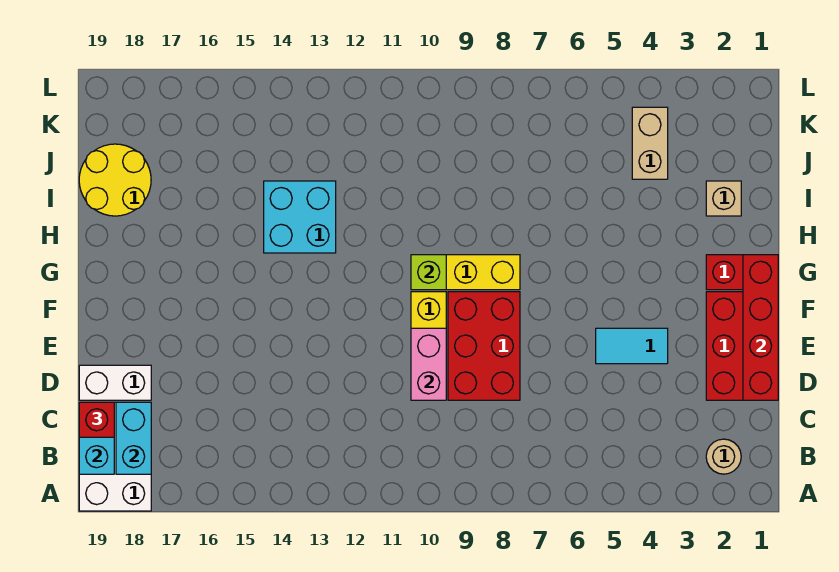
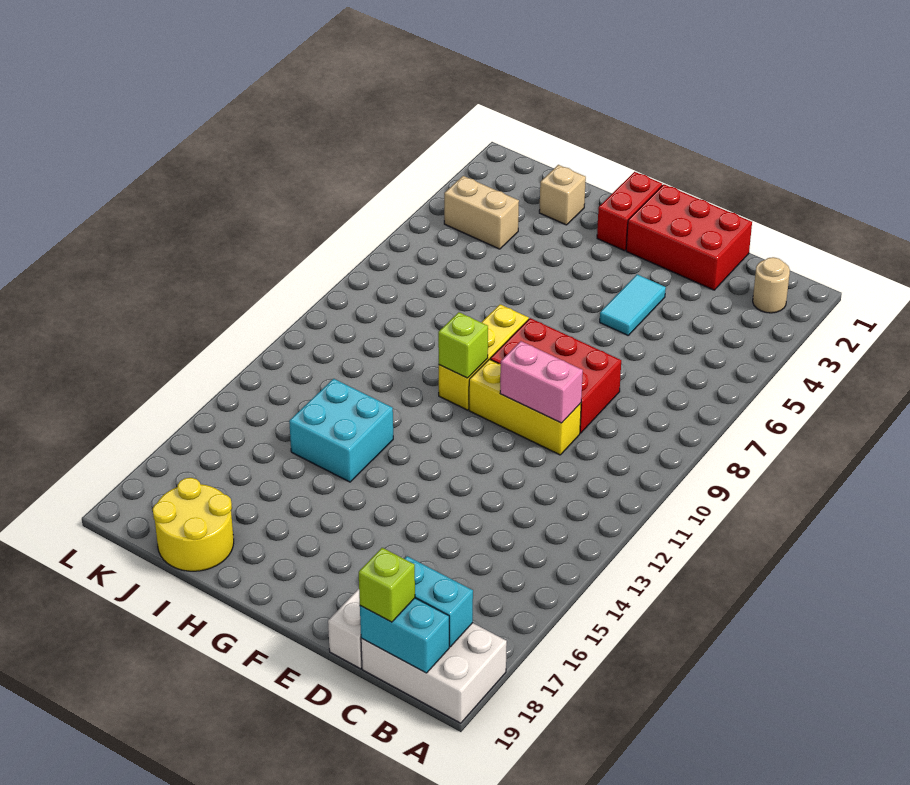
red brick C19 level 3 -> lime brick C19 level 3
red brick D1:G1 level 2 -> none

